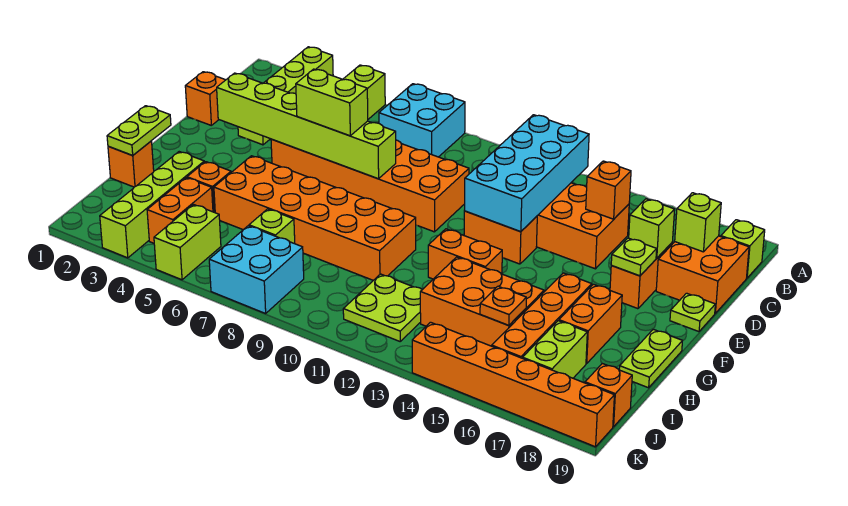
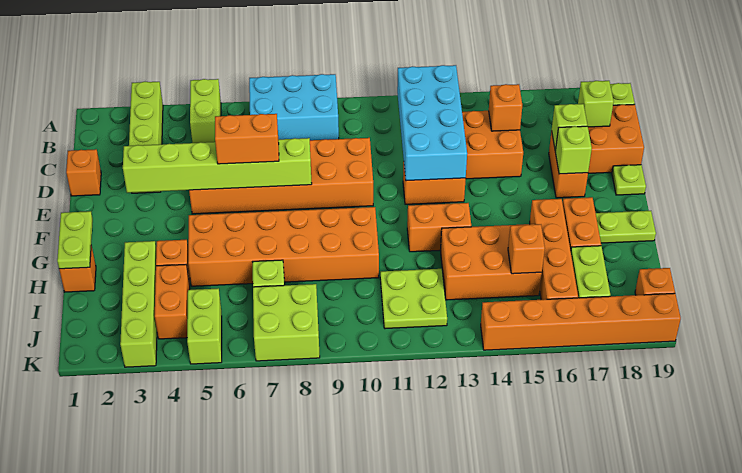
cyan brick A7:B8 level 1 -> cyan brick A7:B9 level 1
lime brick E6:E7 level 3 -> orange brick E6:E7 level 3
lime plate E17 level 2 -> lime brick E17 level 2
lime plate G19:H19 level 1 -> lime plate G18:G19 level 1
orange plate I15 level 2 -> orange brick I15 level 2
cyan brick J7:K8 level 1 -> lime brick J7:K8 level 1

